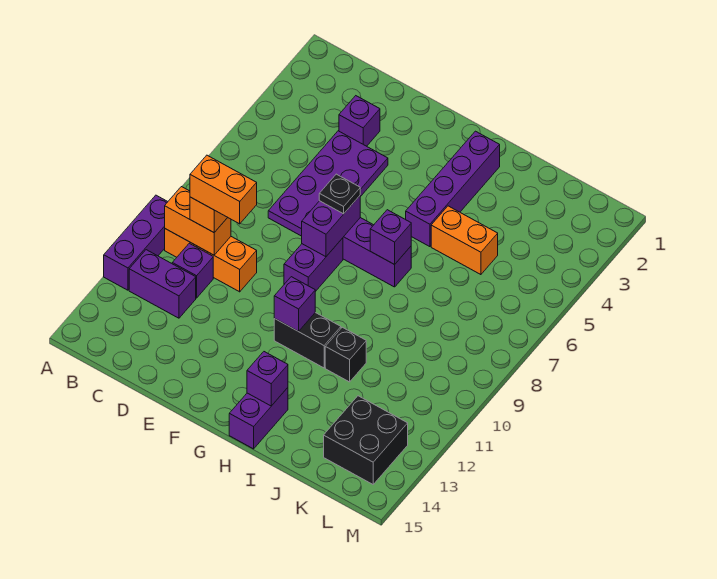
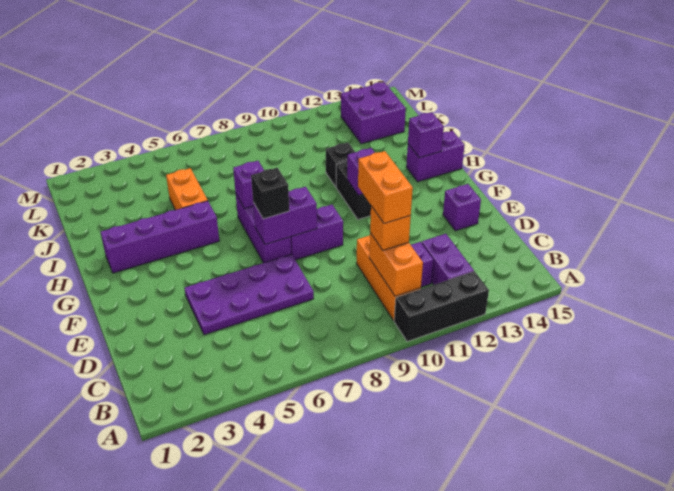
purple brick A10:A12 level 1 -> black brick A10:A12 level 1
purple brick D3 level 1 -> purple brick E14 level 1
black plate F7 level 3 -> black brick F7 level 3
black brick K13:L14 level 1 -> purple brick K13:L14 level 1

